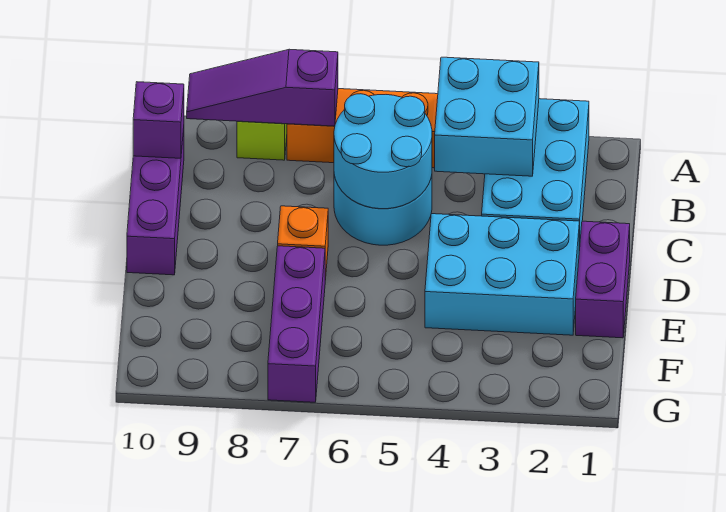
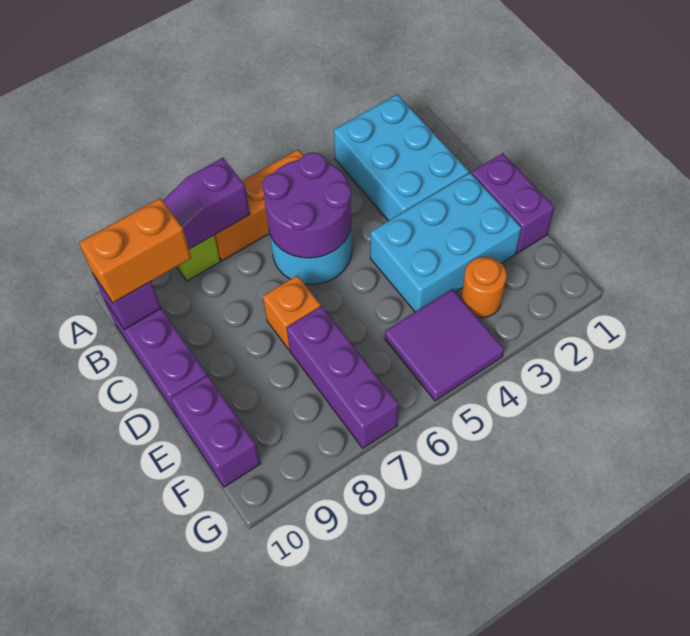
cyan brick A3:B4 level 2 -> none
cyan round brick B5:C6 level 2 -> purple round brick B5:C6 level 2
none -> orange brick B9:B10 level 3
none -> purple brick E10:F10 level 1
none -> orange round brick F3 level 1
none -> purple tile F4:G5 level 1

